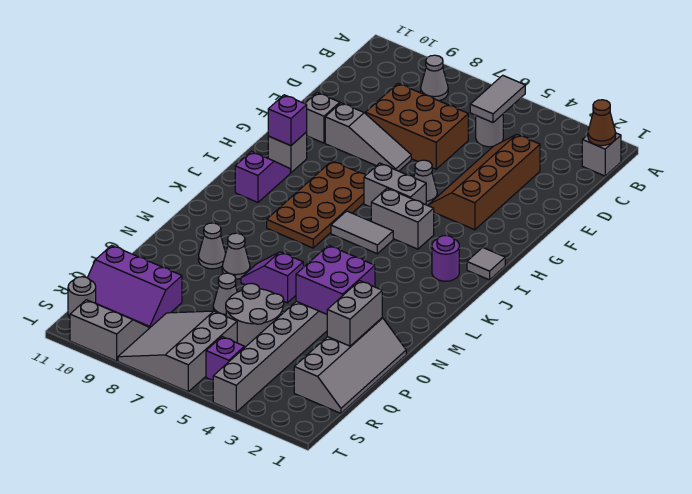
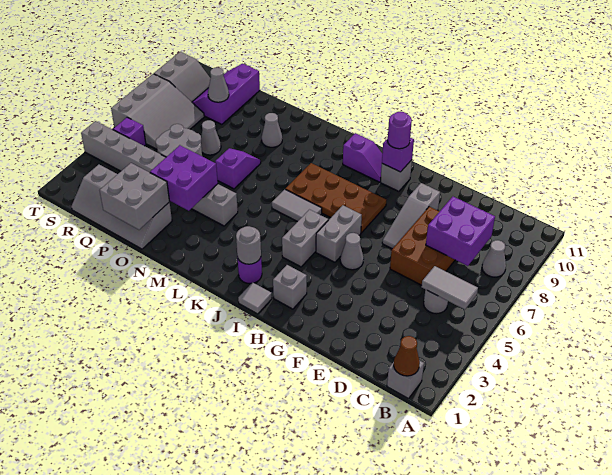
none -> purple brick C7:D8 level 2
brown slope D3:G4 level 1 top 3 -> none
grey brick F10 level 1 -> grey brick H2 level 1
none -> purple round brick H10 level 3
grey tile J5:J6 level 1 -> grey tile J6:K6 level 1
grey cone N8 level 1 -> grey cone Q9 level 2
grey brick O2:P2 level 2 -> grey brick O1:P2 level 2
grey slope R6:T8 level 1 top 6 -> grey slope R6:T8 level 1 top T
grey round brick S11 level 1 -> grey round brick J2 level 2

